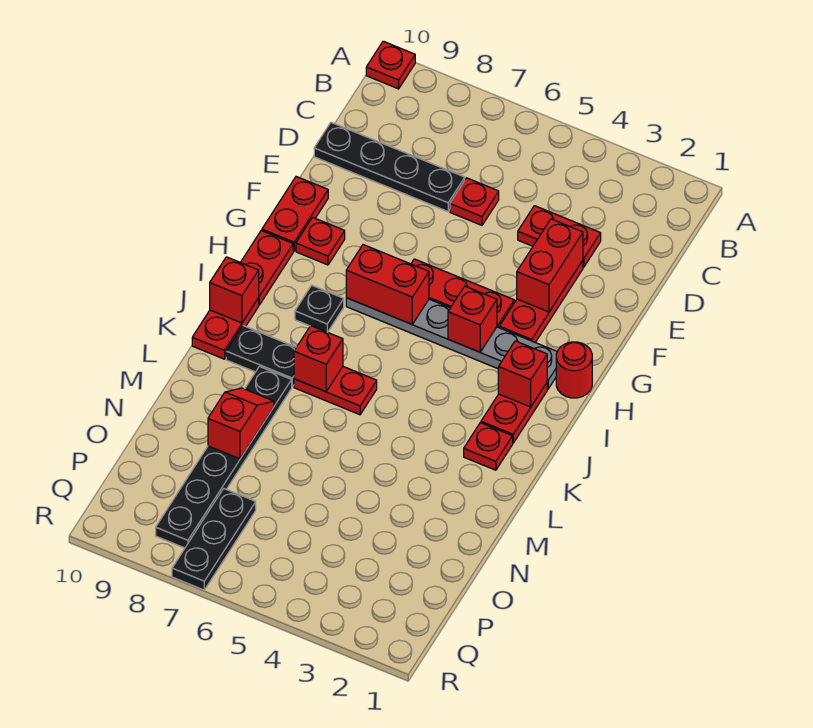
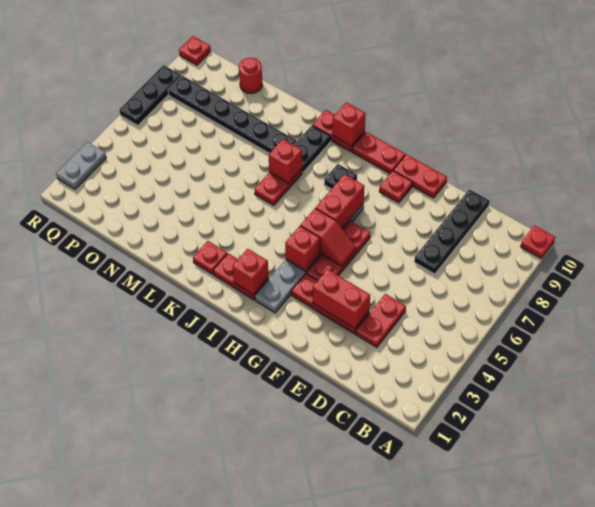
red plate D6 level 1 -> red plate R10 level 1
red round brick H1 level 1 -> red round brick O10 level 1
red slope M8:N8 level 2 top N -> red slope G5:H5 level 2 top H
black plate P7:R7 level 1 -> black plate R6:R8 level 1
none -> grey plate R2:R3 level 1

